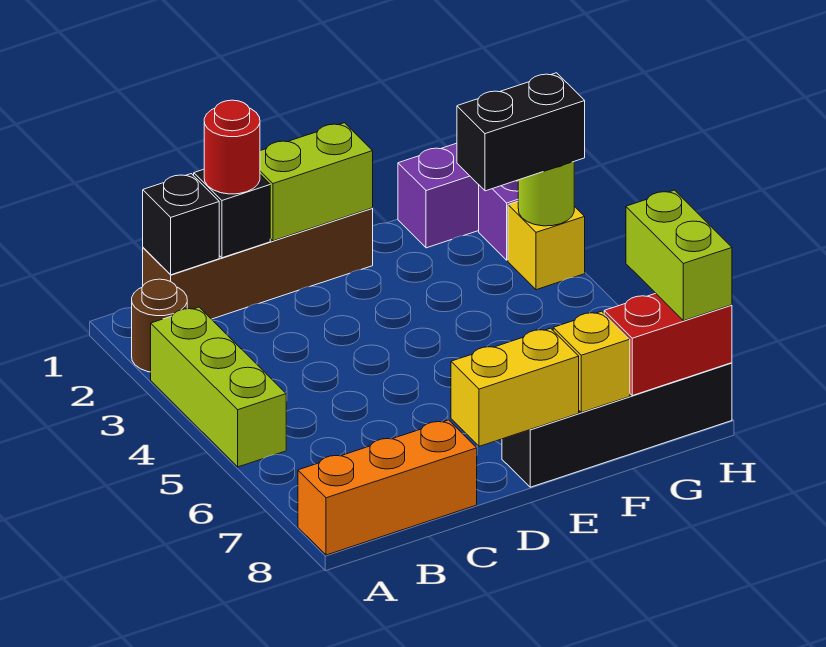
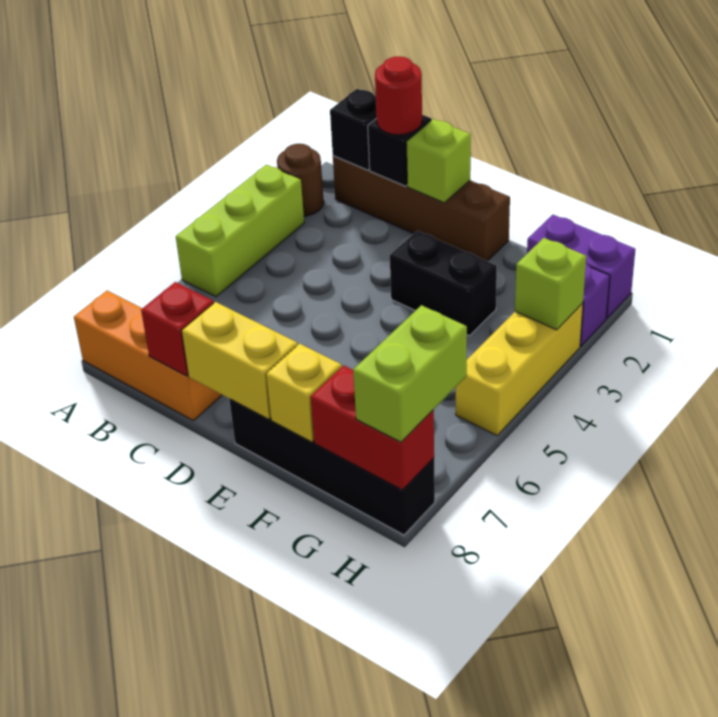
none -> red brick C8 level 2
lime brick D1:E1 level 2 -> lime brick D1 level 2
black brick G3:H3 level 3 -> black brick E3:F3 level 1
yellow brick H3 level 1 -> yellow brick H3:H5 level 1
lime round brick H3 level 2 -> lime brick H3 level 2

